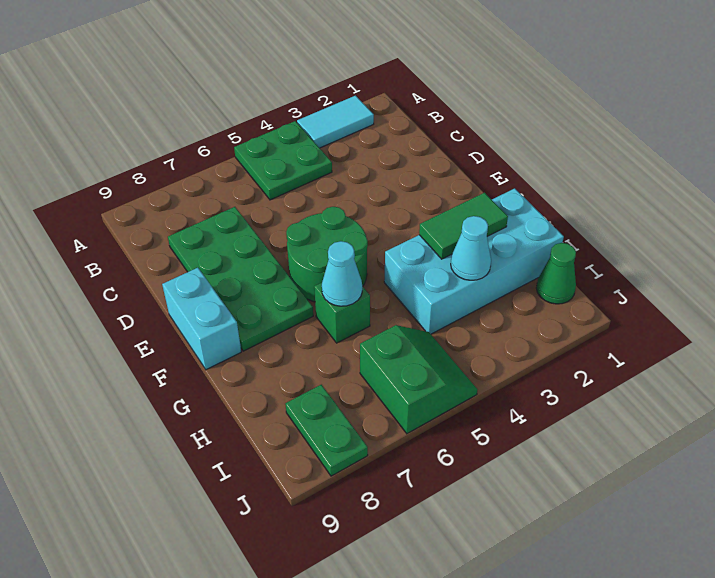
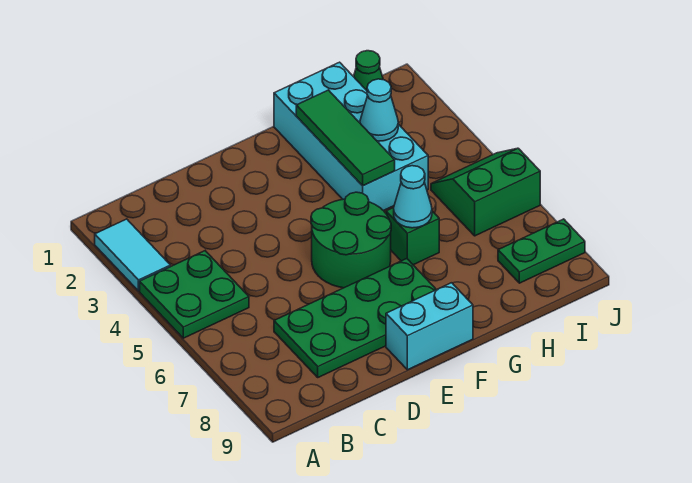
green tile G2:G3 level 2 -> green tile G2:G4 level 2

